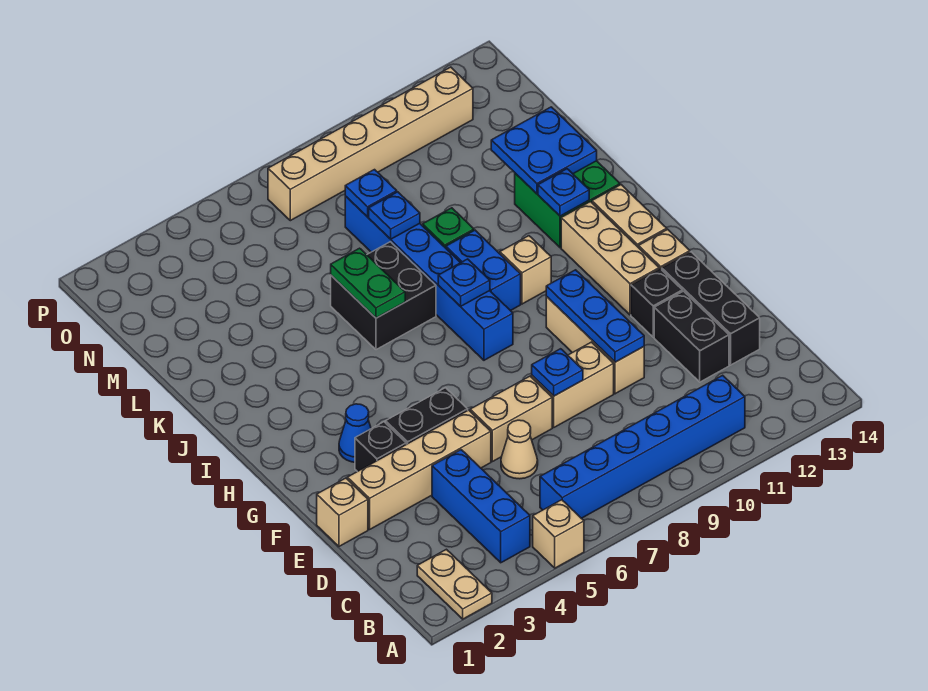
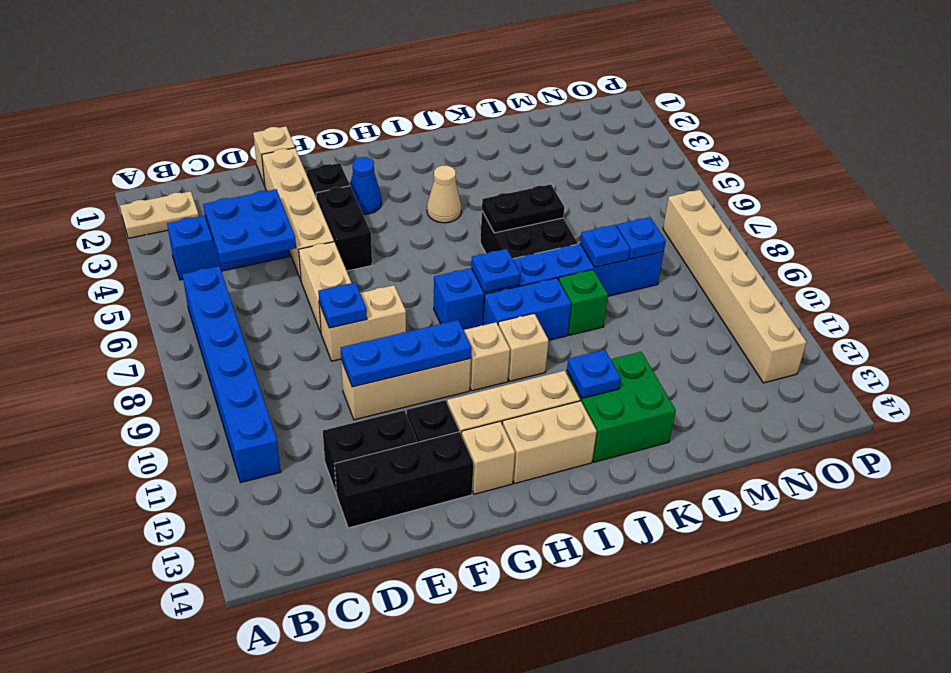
tan brick A5 level 1 -> tan brick H10 level 1
tan cone D6 level 1 -> tan cone I4 level 1
tan brick E8:E9 level 1 -> tan brick E8:F8 level 1
green plate J6:K6 level 2 -> black plate J6:K6 level 2
blue plate K12:L13 level 2 -> blue plate C4:D5 level 2

